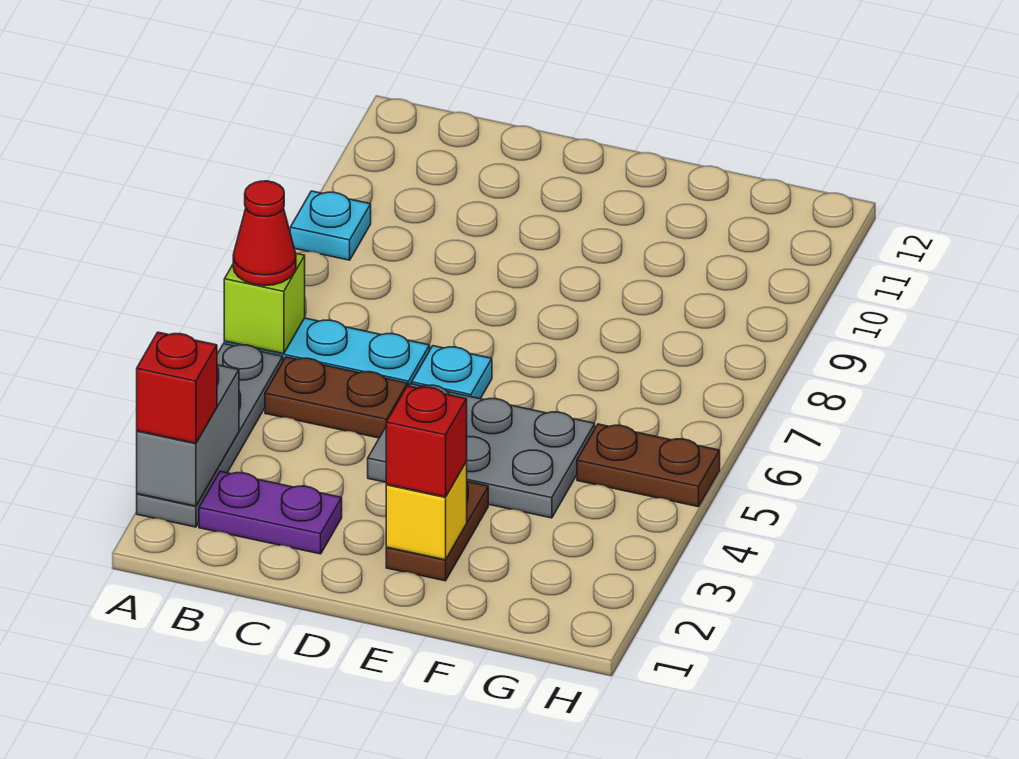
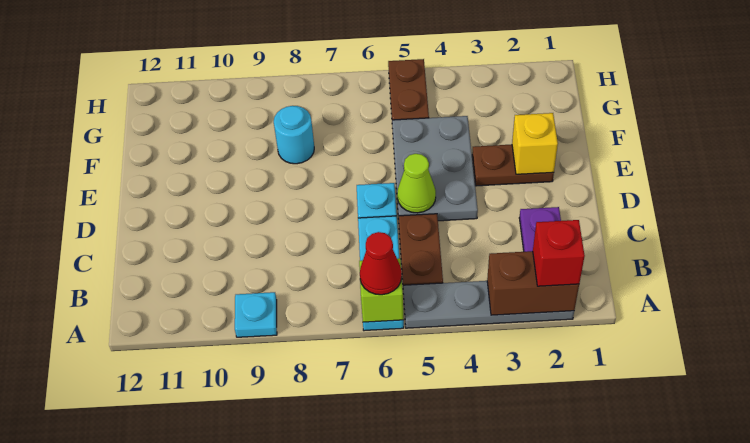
grey brick A2:A3 level 2 -> brown brick A2:A3 level 2
none -> lime cone D5 level 2
red brick E2 level 3 -> none
none -> cyan round brick F8 level 1

